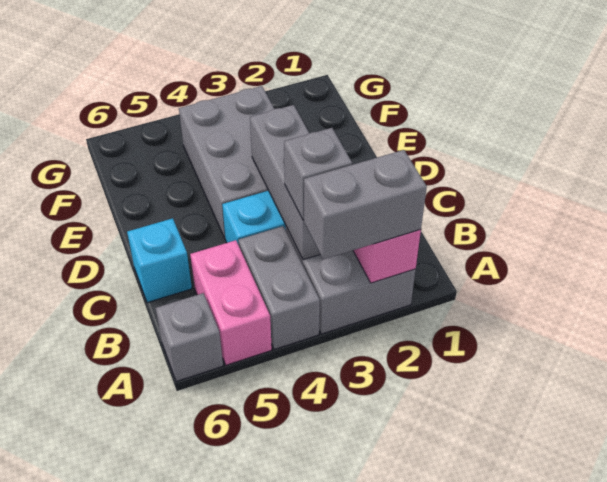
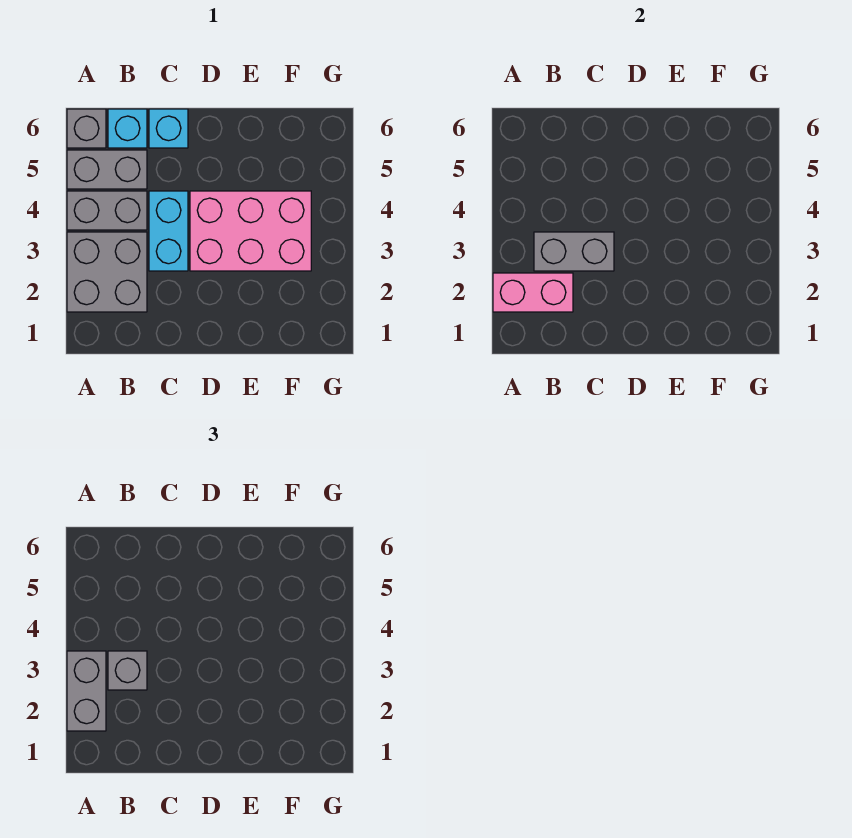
pink brick A5:B5 level 1 -> grey brick A5:B5 level 1
grey brick B3:D3 level 2 -> grey brick B3:C3 level 2
none -> cyan brick B6 level 1
grey brick D3:F4 level 1 -> pink brick D3:F4 level 1

